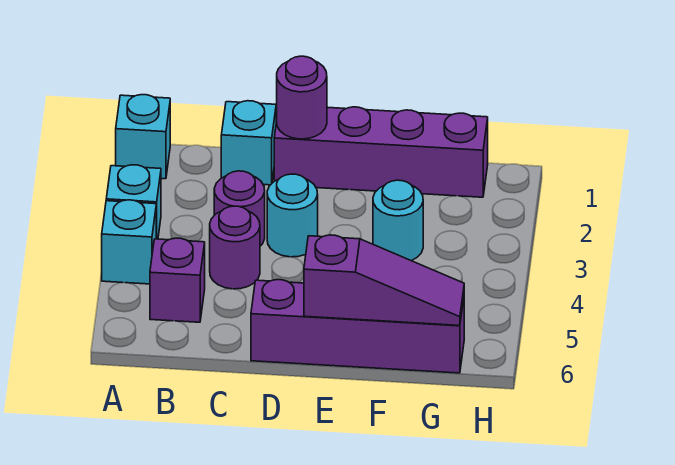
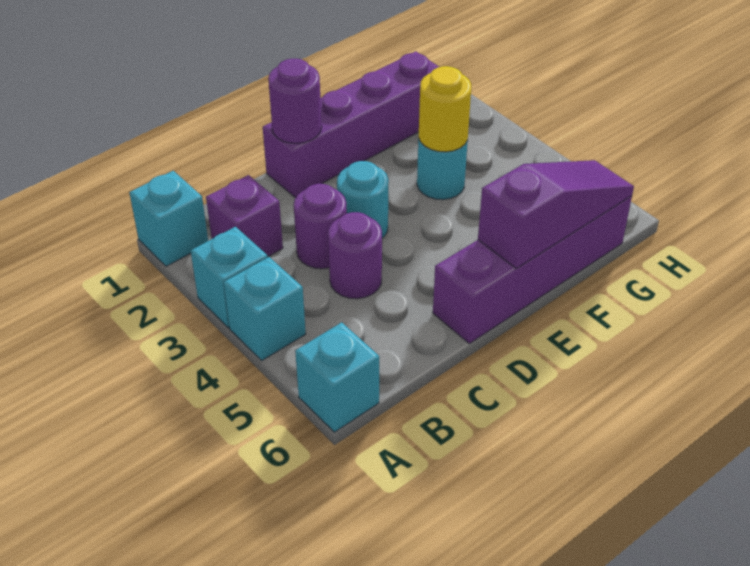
purple brick B5 level 1 -> purple brick B2 level 1
cyan brick C1 level 1 -> cyan brick A6 level 1
none -> yellow round brick F3 level 2

